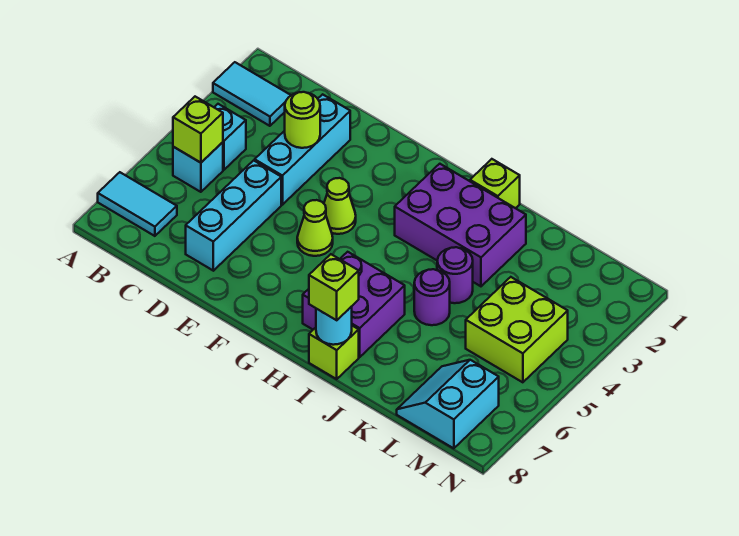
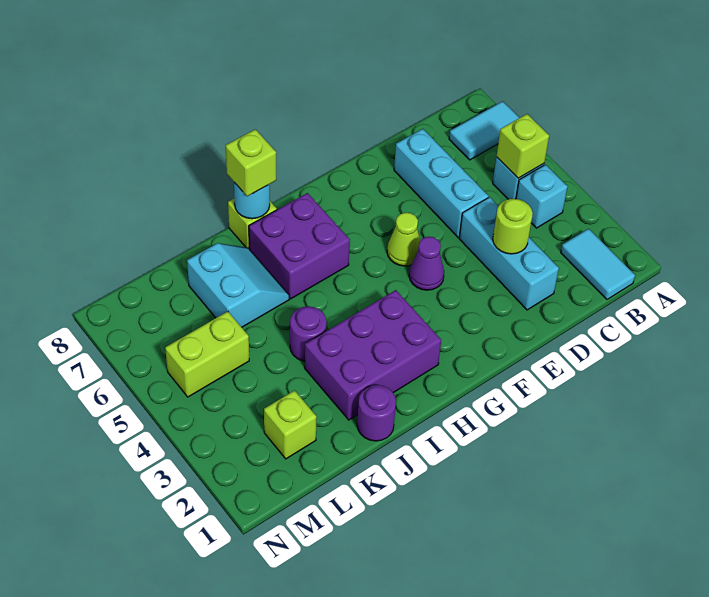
cyan tile A2:B2 level 1 -> cyan tile B1:B2 level 1
lime cone F4 level 1 -> purple cone F4 level 1
lime brick I1 level 1 -> lime brick L2 level 1
purple round brick J5 level 1 -> purple round brick J1 level 1
lime brick L4:M5 level 1 -> lime brick L5:M5 level 1
cyan slope L7:M8 level 1 top M -> cyan slope J6:K7 level 1 top K

